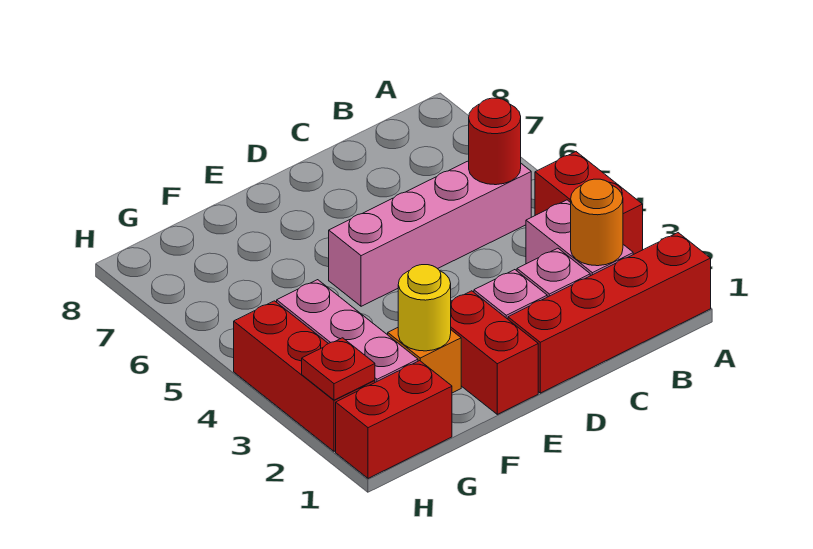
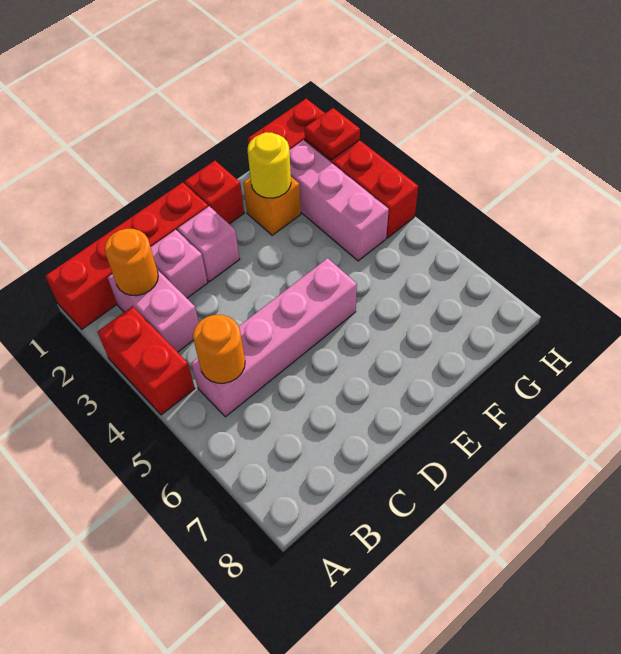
red round brick B5 level 2 -> orange round brick B5 level 2
red brick E1:E2 level 1 -> red brick E1 level 1

